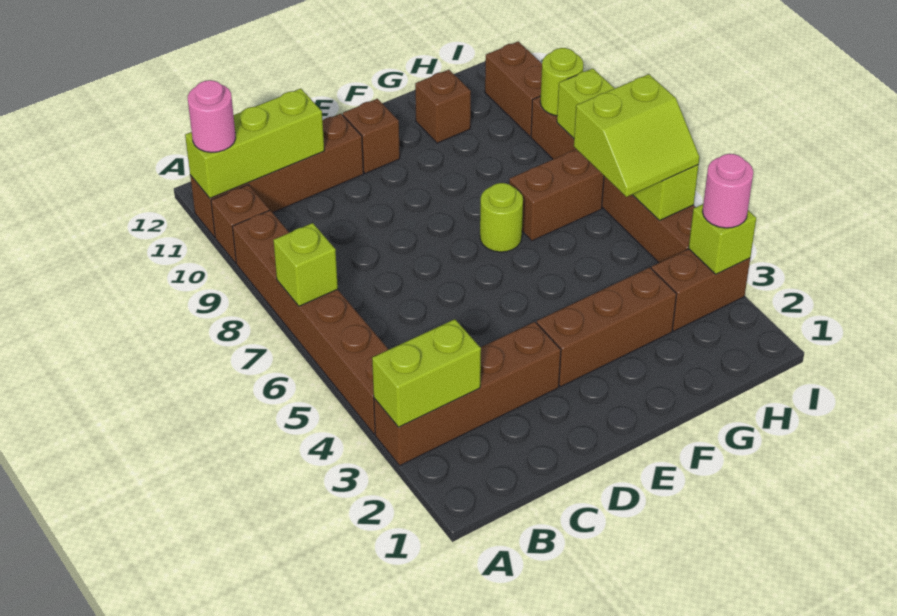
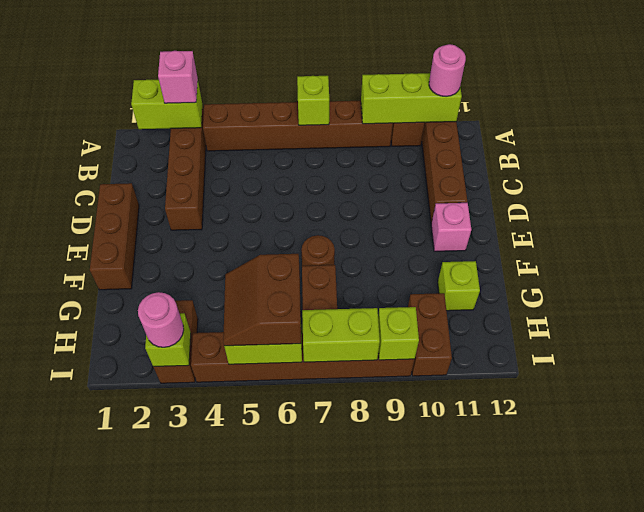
lime brick A3:B3 level 2 -> lime brick A2:A3 level 2
none -> pink brick A3 level 3
lime brick A11:C11 level 2 -> lime brick A9:A11 level 2
brown brick E3:G3 level 1 -> brown brick D1:F1 level 1
brown brick E11 level 1 -> pink brick E11 level 1
lime round brick F7 level 1 -> brown round brick F7 level 1
brown brick G11 level 1 -> lime brick G11 level 1
lime slope H5:I6 level 3 top 6 -> brown slope H5:I6 level 3 top 6
lime round brick I9 level 2 -> lime brick I9 level 2
brown brick I10:I11 level 1 -> brown brick H10:I10 level 1

